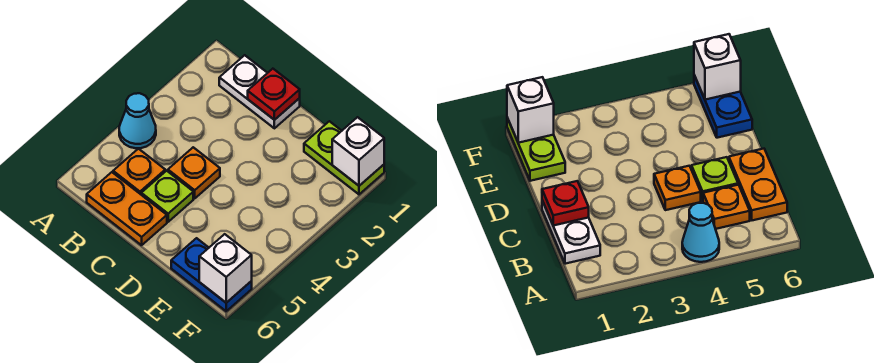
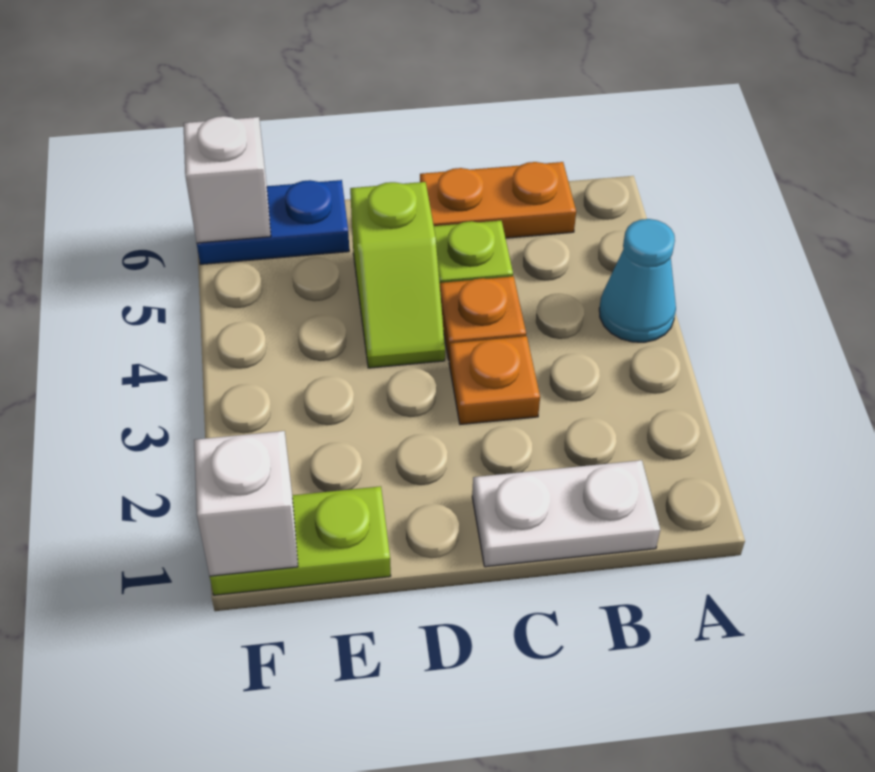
orange plate B5 level 1 -> orange plate C3 level 1
red plate C1 level 2 -> none
none -> lime slope D4:D5 level 1 top 5

